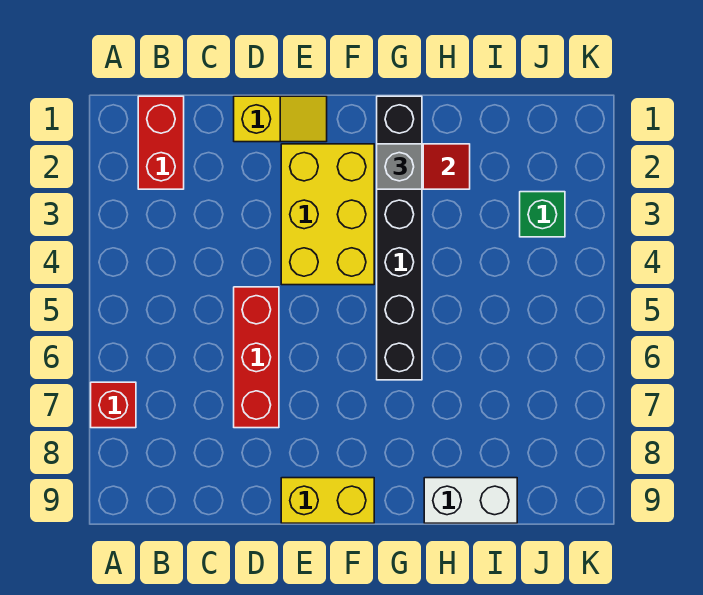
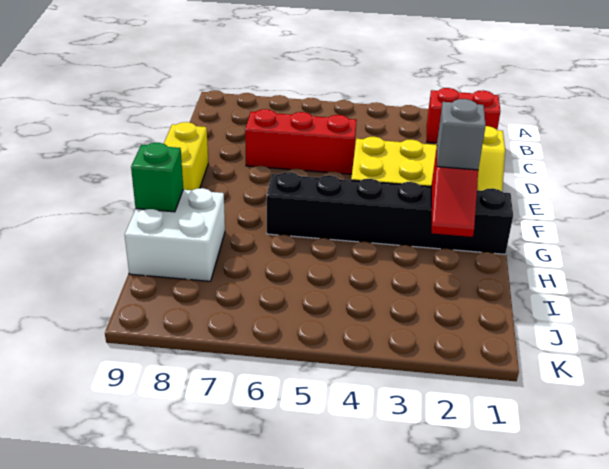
red brick A7 level 1 -> none
white brick H9:I9 level 1 -> white brick H8:I9 level 1
green brick J3 level 1 -> green brick H9 level 2

